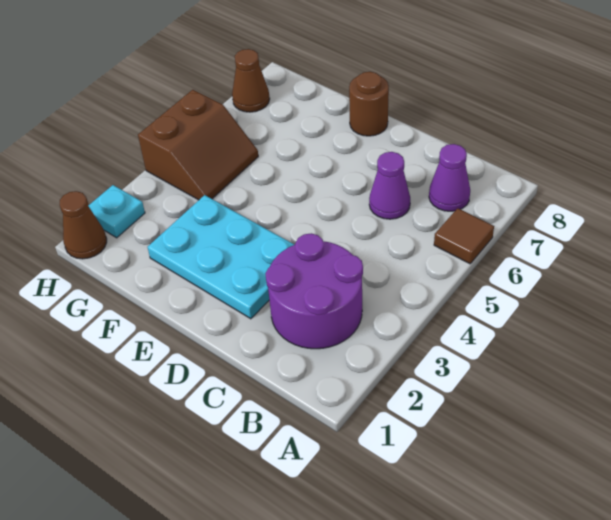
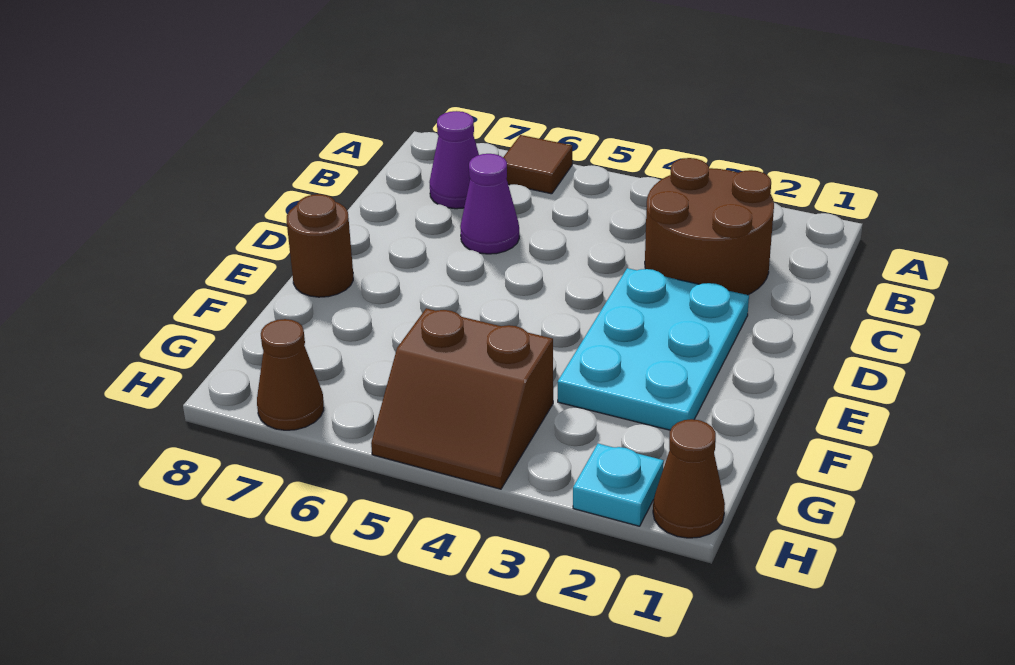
purple round brick B2:C3 level 1 -> brown round brick B2:C3 level 1
brown slope G4:H5 level 1 top H -> brown slope G4:H5 level 1 top G

